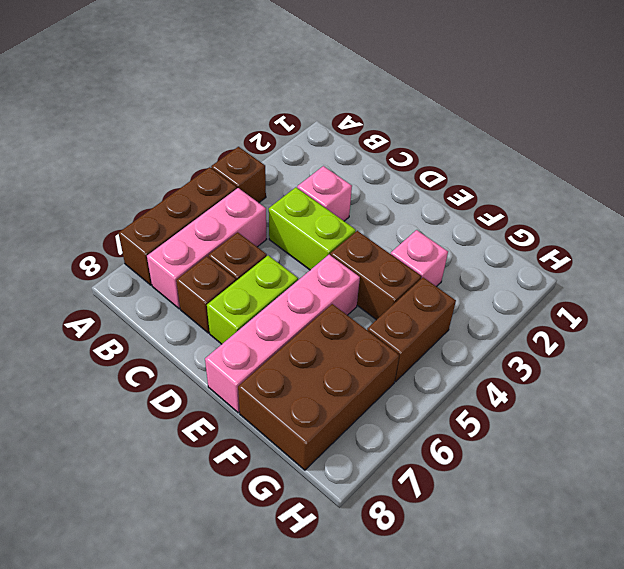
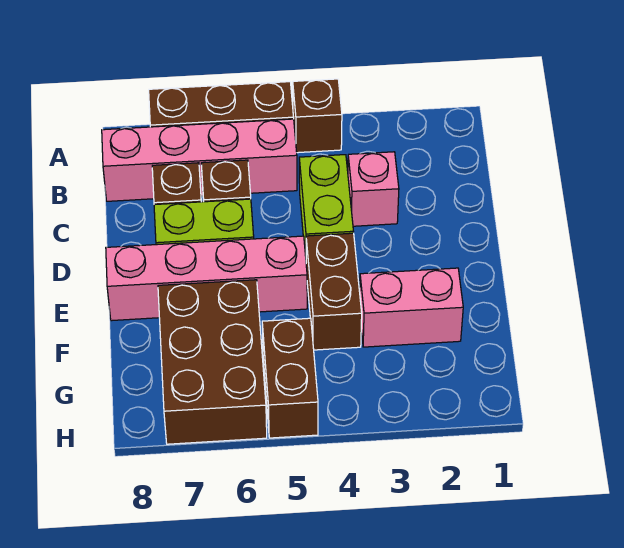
pink brick B5:B7 level 1 -> pink brick B5:B8 level 1
pink brick F3 level 1 -> pink brick F2:F3 level 1
brown brick F6:G8 level 1 -> brown brick F6:H7 level 1
brown brick G4:G5 level 1 -> brown brick G5:H5 level 1

